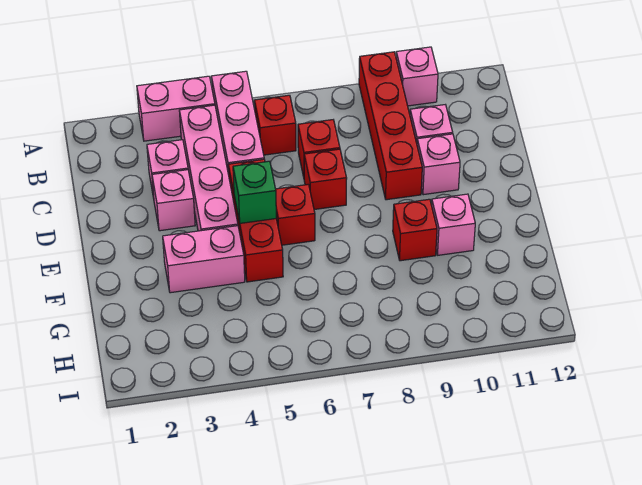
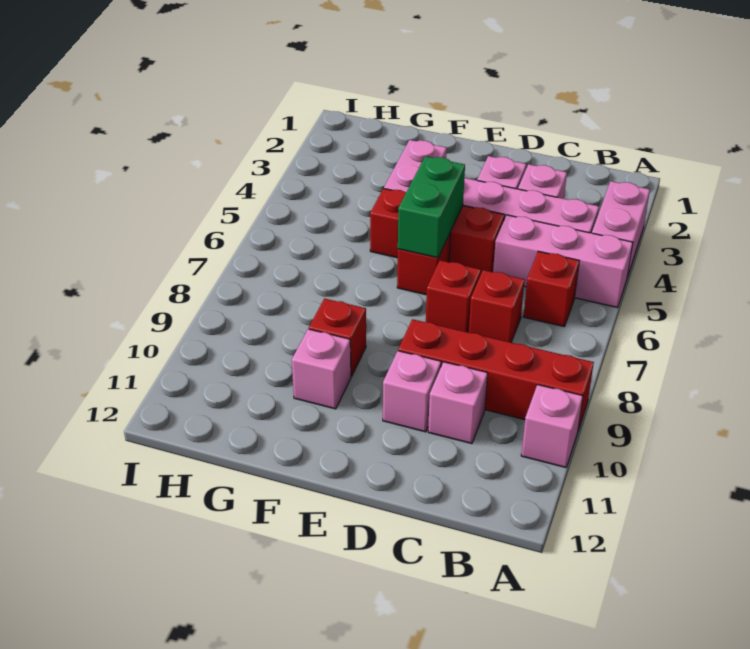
green brick E5 level 2 -> green brick E5:E6 level 2

